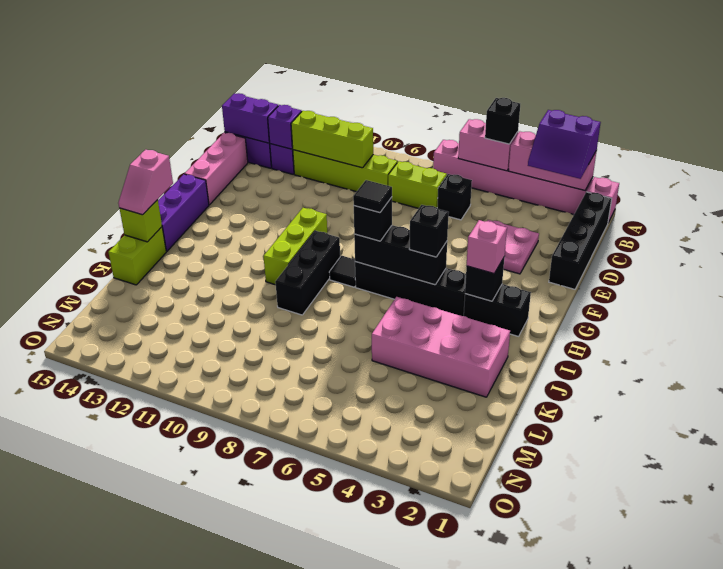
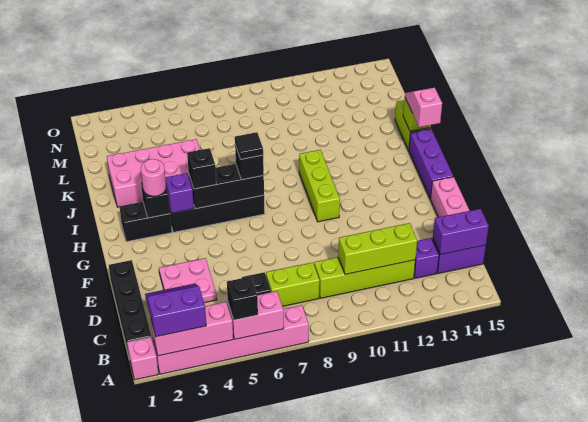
purple brick C13 level 2 -> purple brick H4 level 2
pink brick H3 level 3 -> pink round brick H3 level 3
black tile H8 level 1 -> none
black brick H9:J9 level 1 -> none

